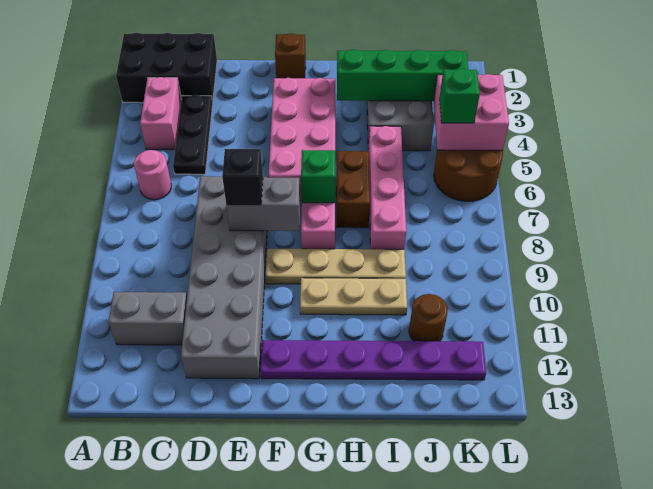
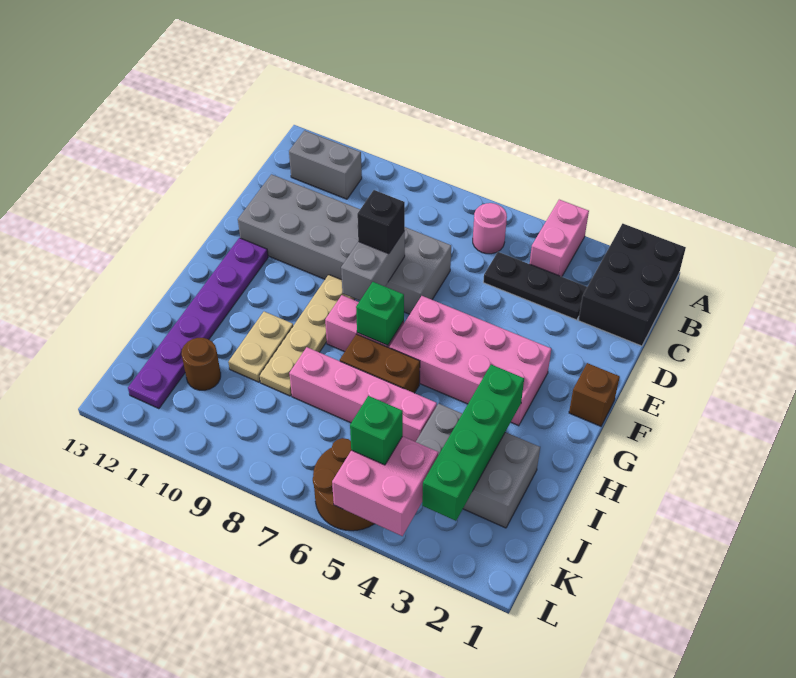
pink brick B3:B4 level 1 -> pink brick A4:B4 level 1
grey brick B11:C11 level 1 -> grey brick B11:B12 level 1
tan plate G10:I10 level 1 -> tan plate H10:I10 level 1

